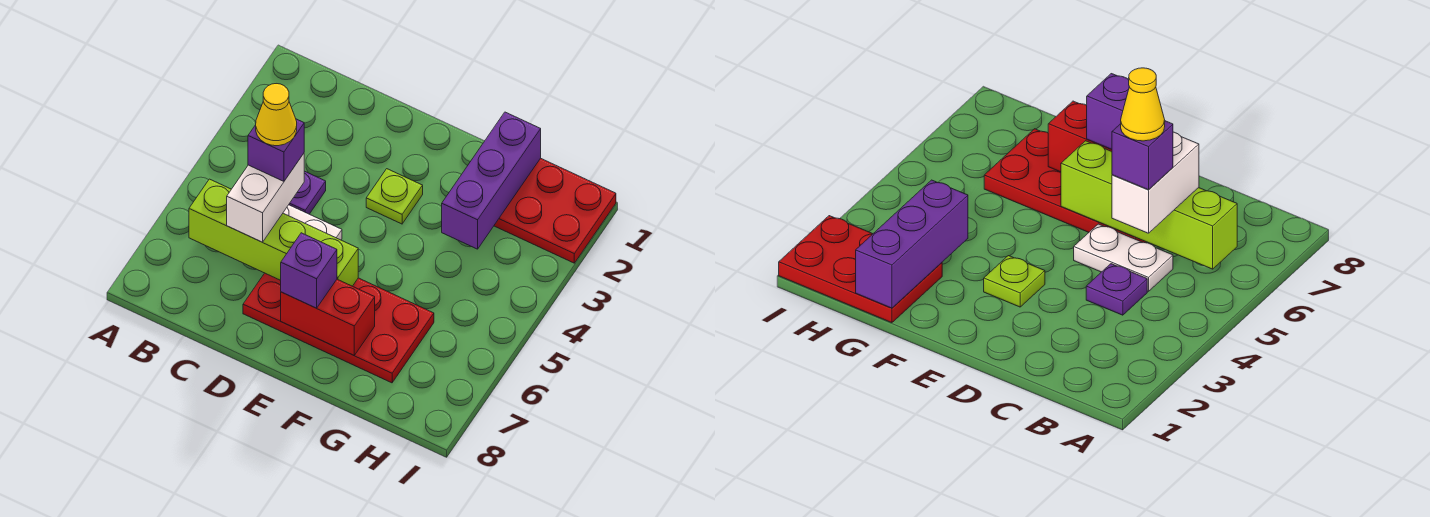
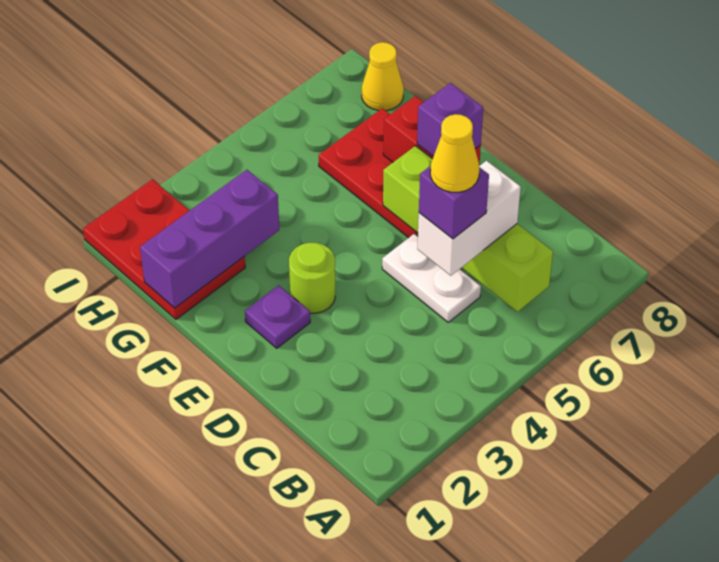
purple plate C4 level 1 -> purple plate E2 level 1
lime plate E3 level 1 -> lime round brick E3 level 1
none -> yellow cone H8 level 1

